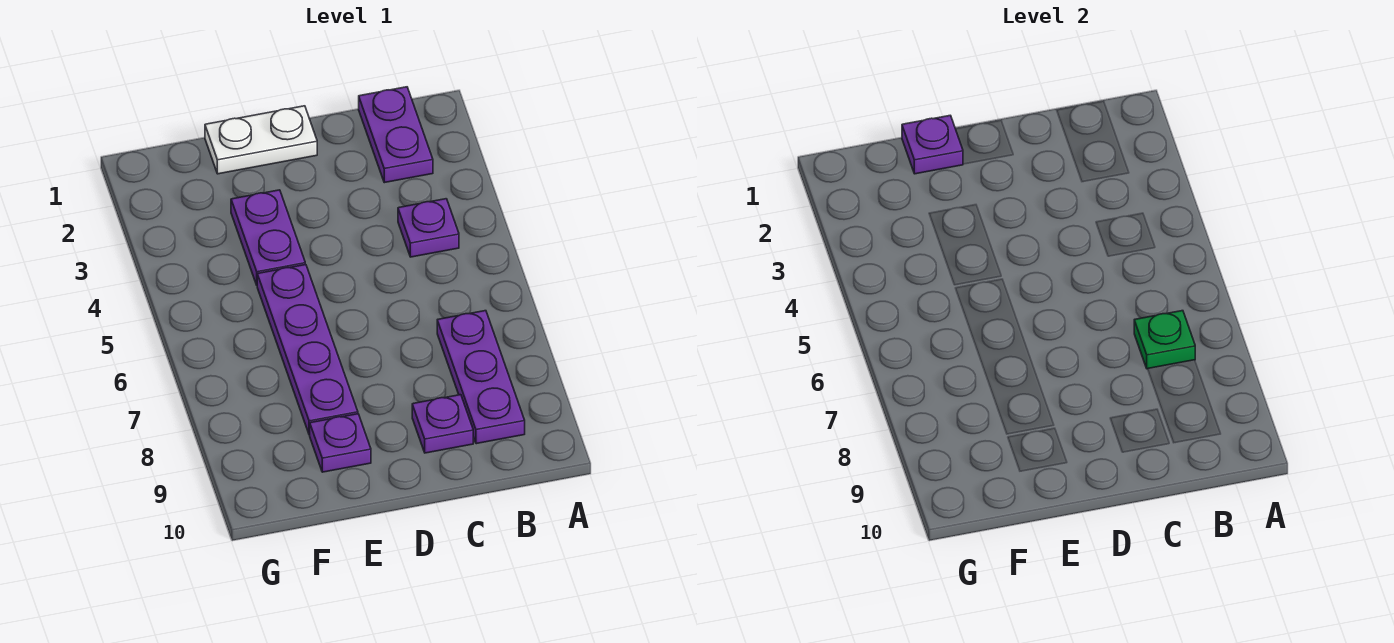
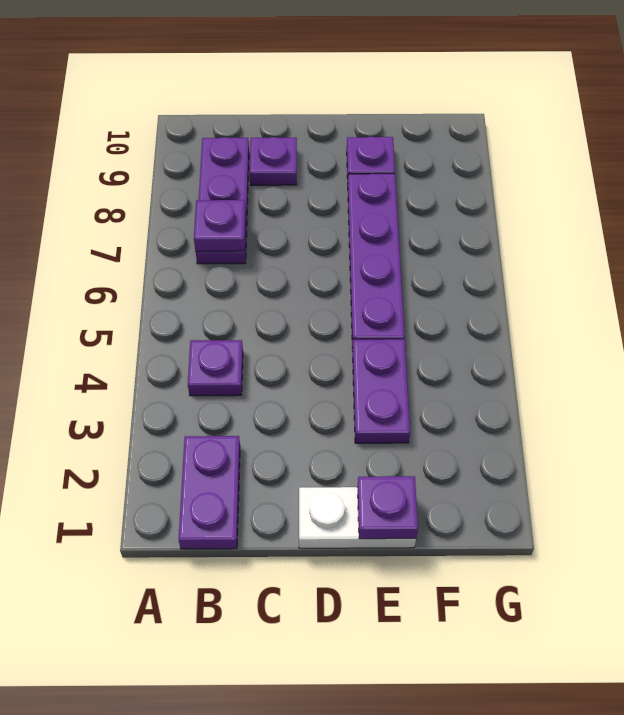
green plate B7 level 2 -> purple plate B7 level 2

